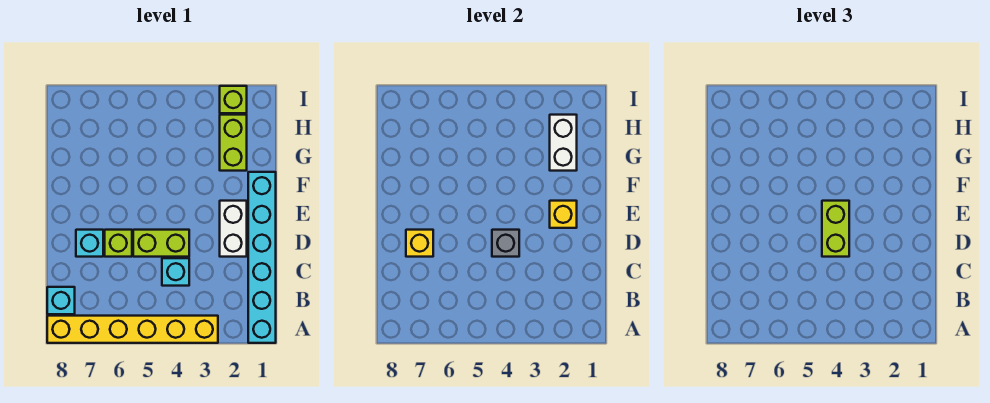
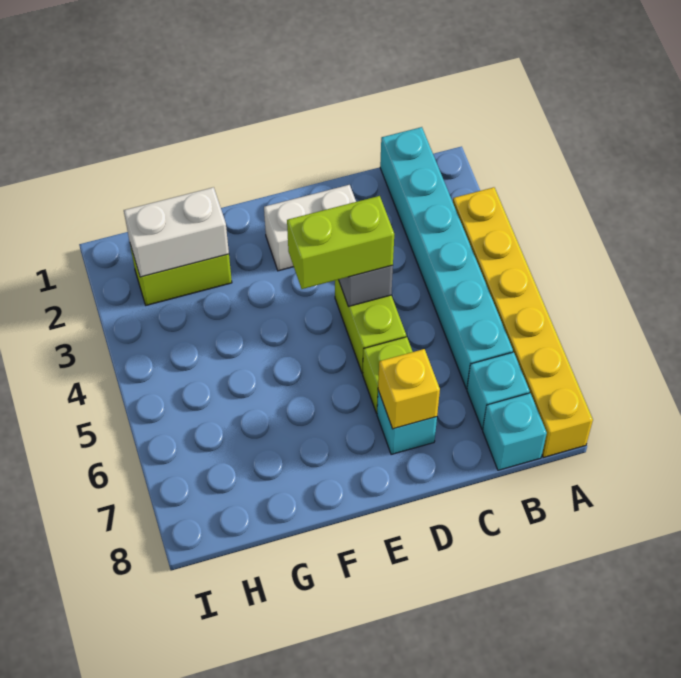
cyan brick A1:F1 level 1 -> cyan brick B1:B6 level 1
cyan brick C4 level 1 -> cyan brick B7 level 1
yellow brick E2 level 2 -> none
lime brick I2 level 1 -> none

